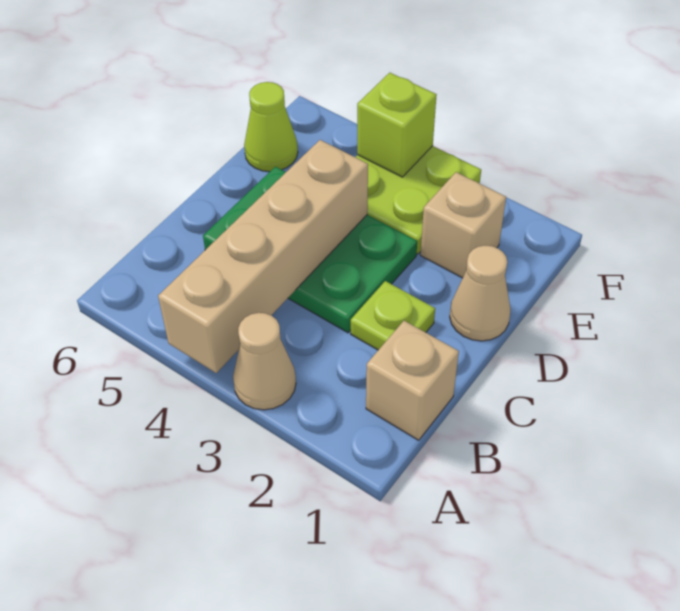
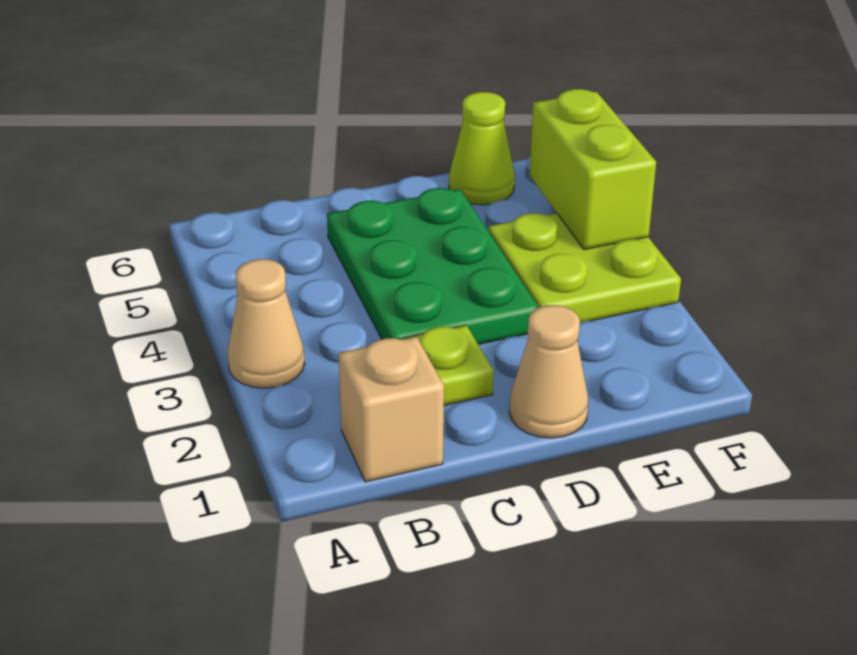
tan brick A4:D4 level 2 -> none
tan brick E2 level 1 -> none
lime brick F4 level 2 -> lime brick F4:F5 level 2

